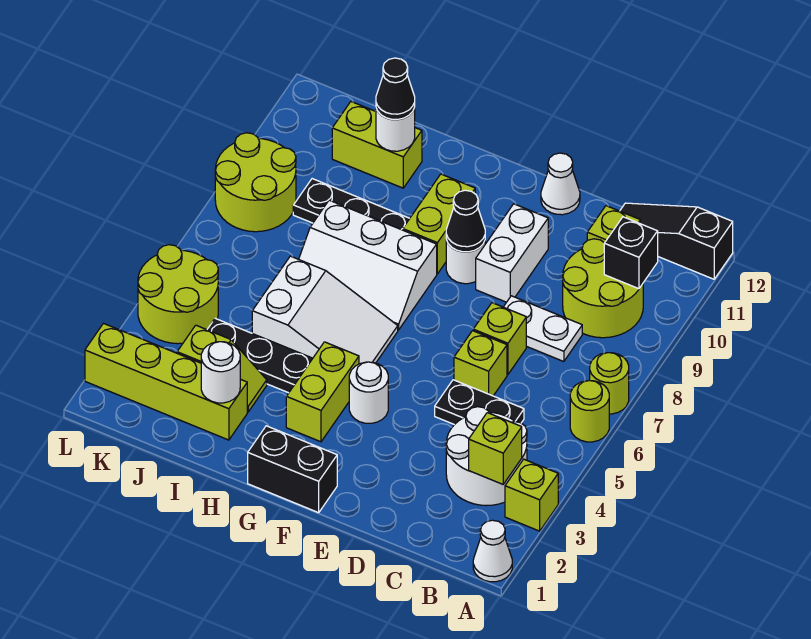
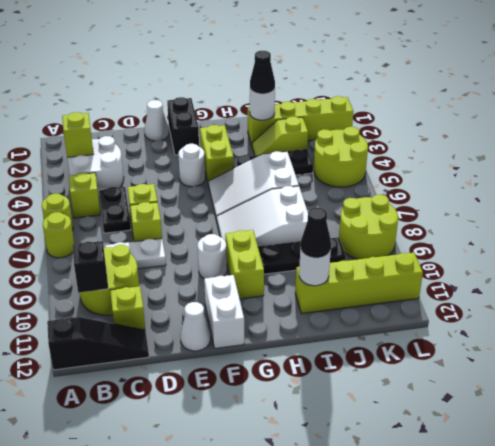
white cone A1 level 1 -> white cone E1 level 1
lime brick A3 level 1 -> lime brick B5 level 1
black plate C5:D5 level 1 -> black plate C5:C6 level 1
white brick E9:E10 level 1 -> white brick F11:F12 level 1
black brick F1:G1 level 1 -> black brick F1:F2 level 1
black cone F9 level 2 -> black cone I2 level 3
white slope G7:I8 level 1 top 8 -> white slope G7:I8 level 1 top I
lime brick I11:J11 level 1 -> lime brick I11:L11 level 1

